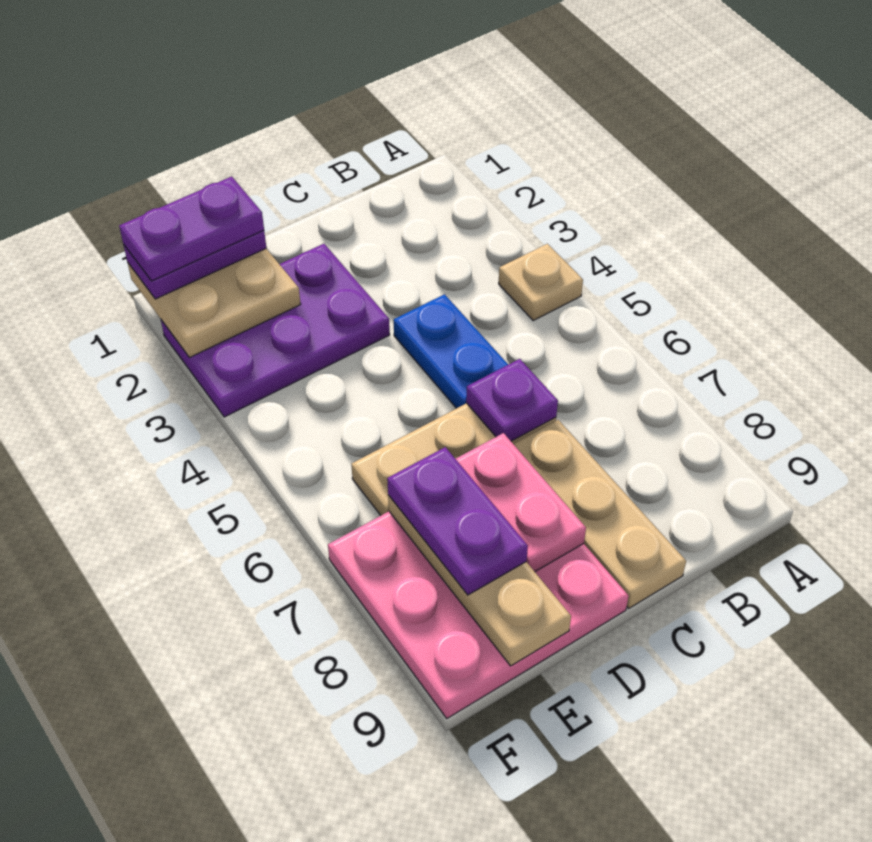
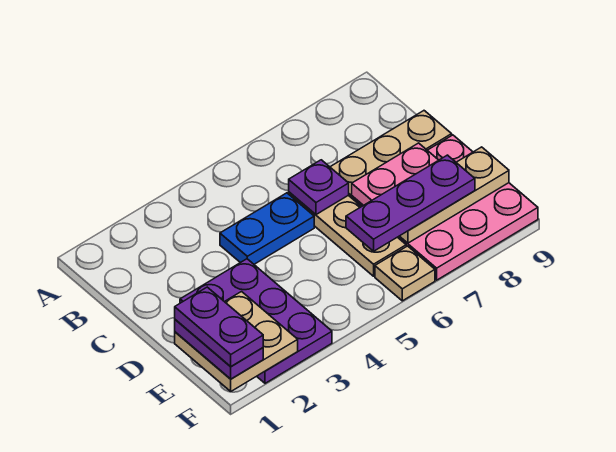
tan plate A4 level 1 -> tan plate F6 level 1
purple plate E7:E8 level 3 -> purple plate E6:E8 level 3

